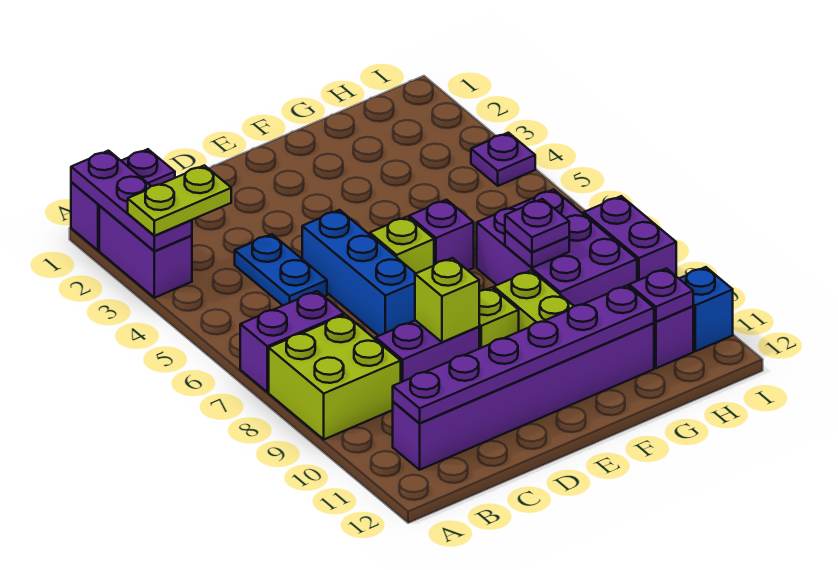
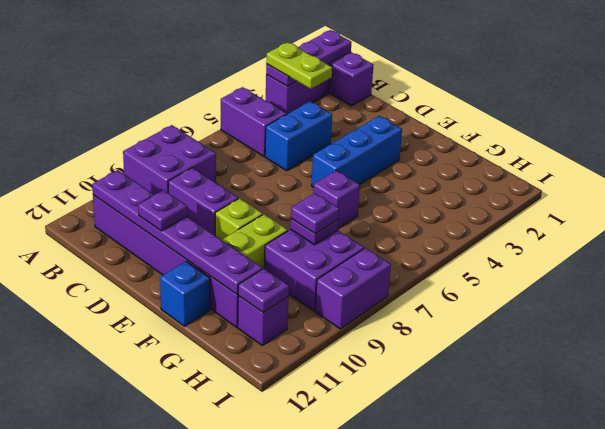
purple brick A7:B7 level 1 -> purple brick A5:B5 level 1
lime brick A8:B9 level 1 -> purple brick A8:B9 level 1
blue plate C4:C5 level 1 -> blue brick C4:C5 level 1
blue brick D5:D7 level 1 -> blue brick E3:E5 level 1
lime brick D9 level 2 -> none
lime brick E6 level 1 -> none
purple brick G7:H9 level 1 -> purple brick G8:H9 level 1
purple plate I4 level 1 -> purple plate D11 level 3
blue brick I11 level 1 -> blue brick F12 level 1

